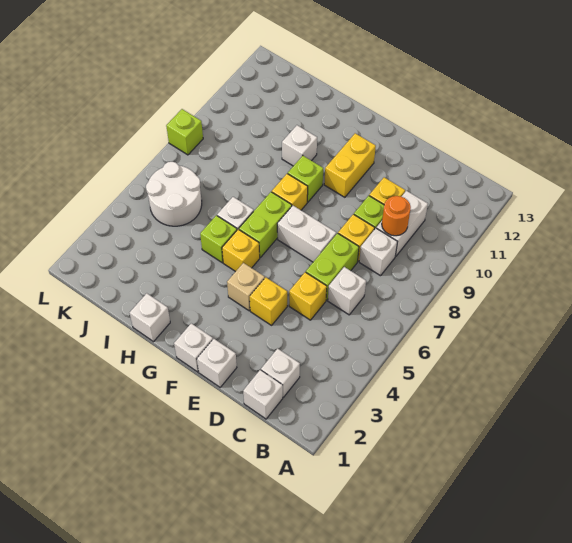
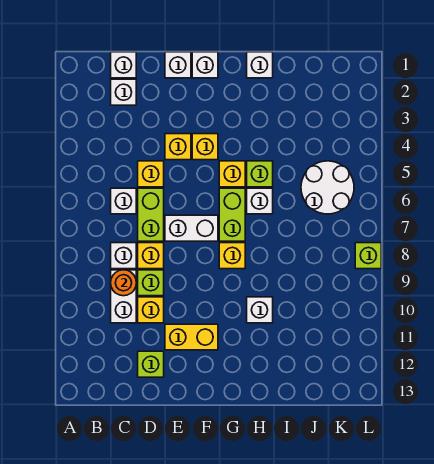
tan brick F4 level 1 -> yellow brick F4 level 1
yellow brick F10:F11 level 1 -> yellow brick E11:F11 level 1
lime brick G9 level 1 -> lime brick D12 level 1

